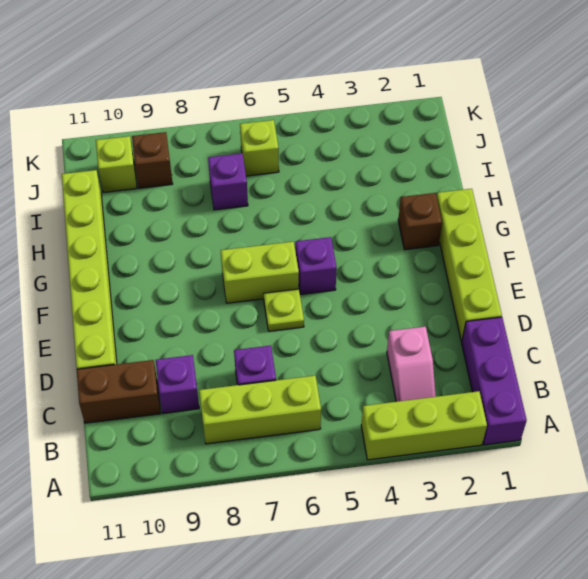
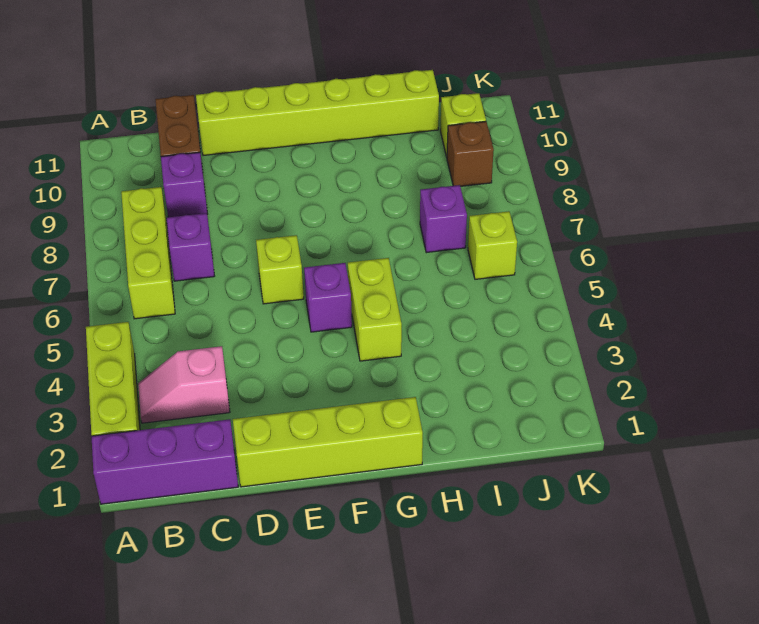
lime plate E6 level 1 -> lime brick E6 level 1
lime brick F6:F7 level 1 -> lime brick G4:G5 level 1
brown brick G2 level 1 -> none

